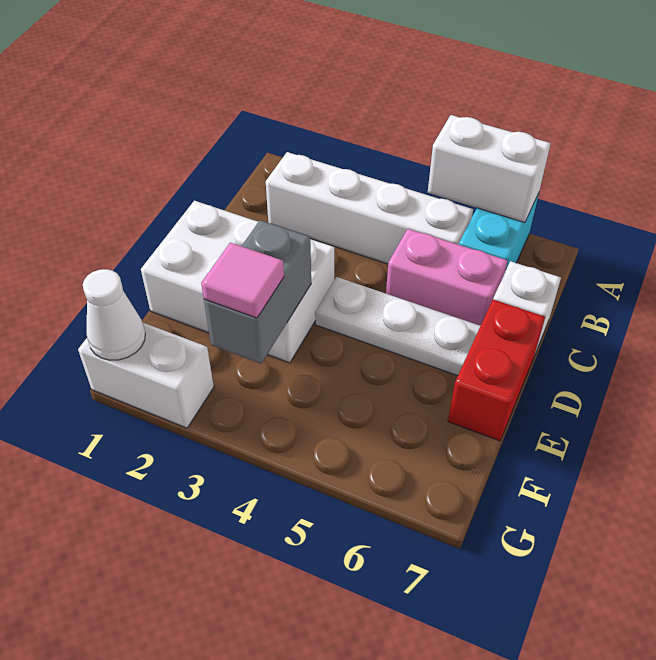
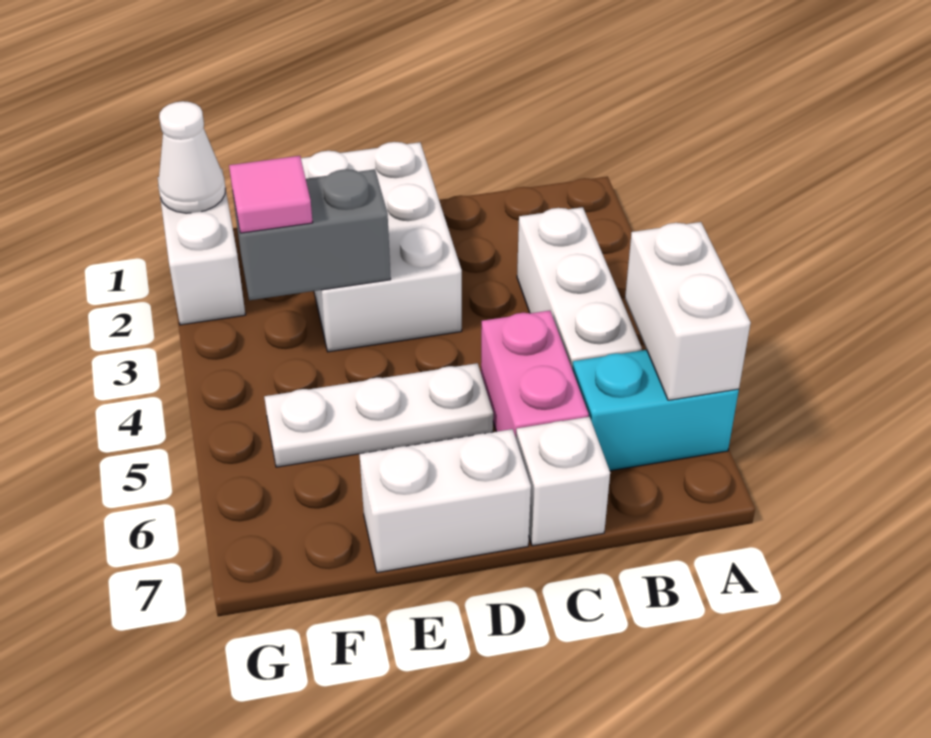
white brick B2:B5 level 1 -> white brick B3:B5 level 1
white plate D4:D6 level 1 -> white plate D5:F5 level 1
red brick D7:E7 level 1 -> white brick D7:E7 level 1

